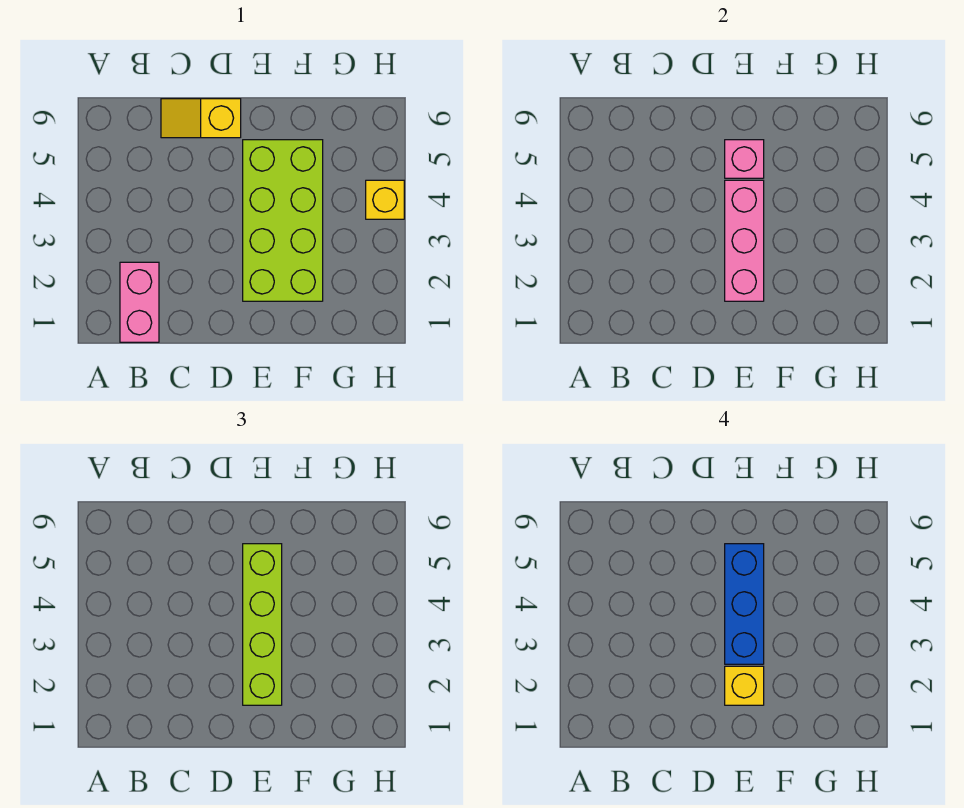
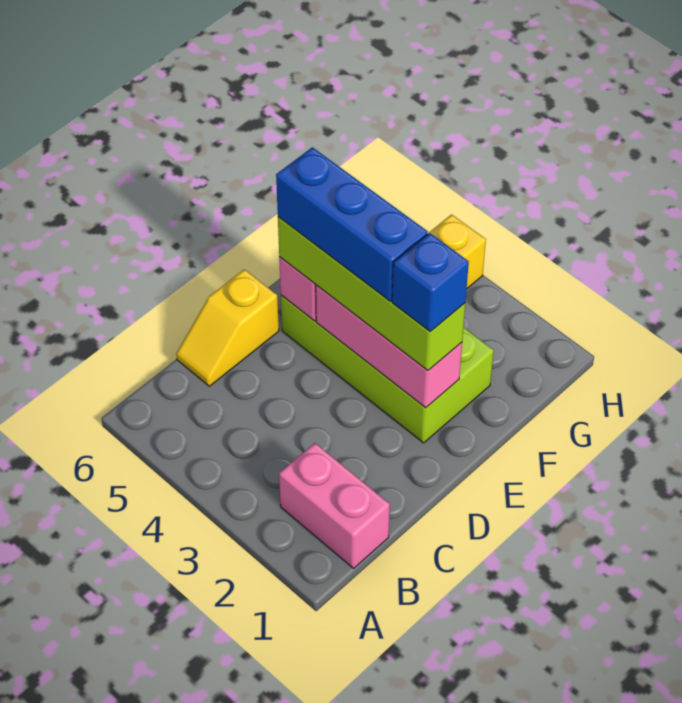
yellow brick E2 level 4 -> blue brick E2 level 4

